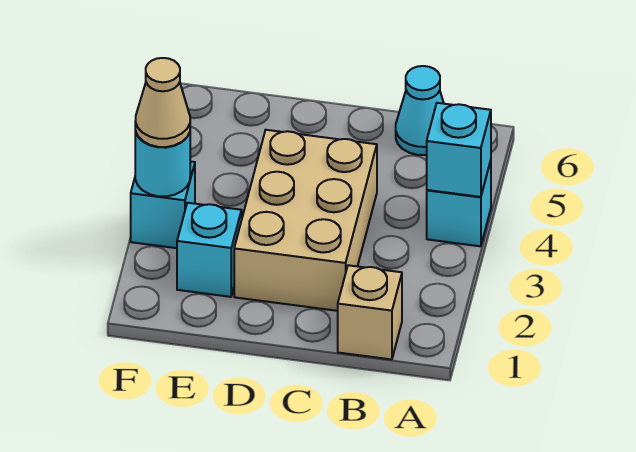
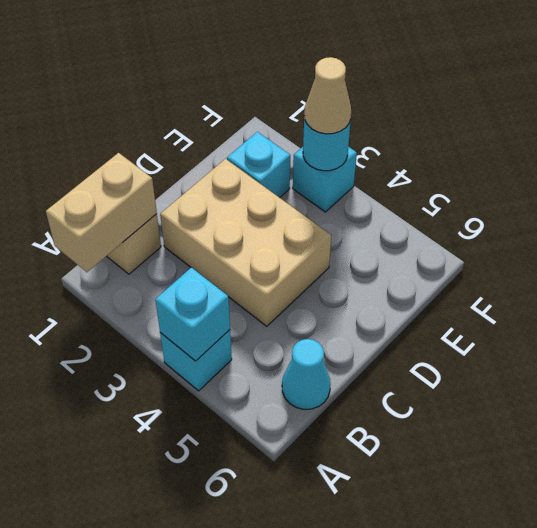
none -> tan brick A1:B1 level 2

